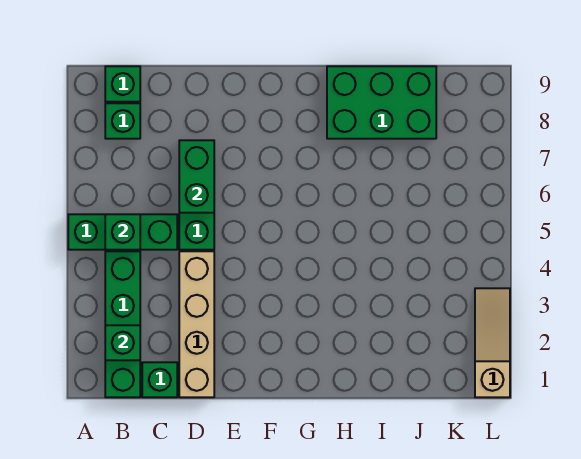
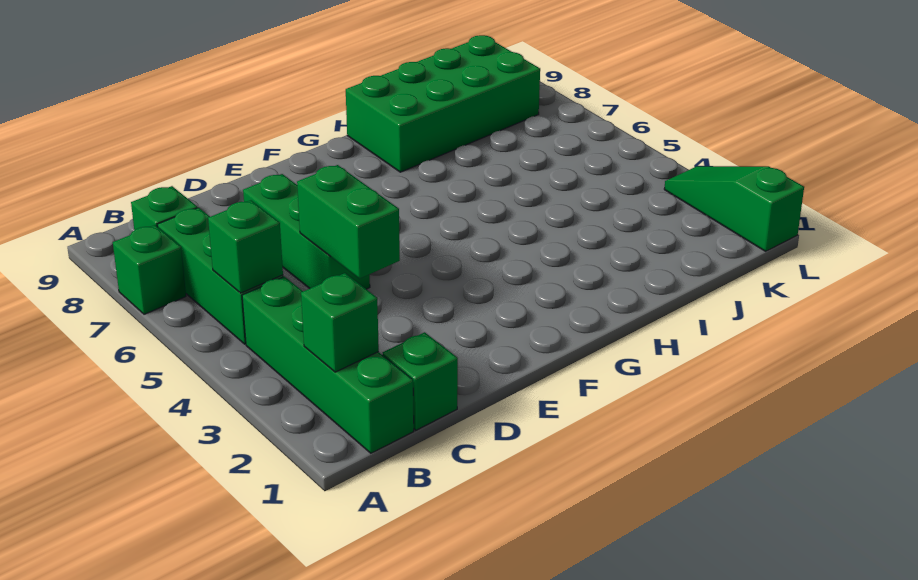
green brick A5:C5 level 1 -> green brick B5:B7 level 1
green brick B9 level 1 -> green brick A7 level 1
tan brick D1:D4 level 1 -> none
green brick D6:D7 level 2 -> green brick D4:D5 level 2
green brick H8:J9 level 1 -> green brick H8:K9 level 1
tan slope L1:L3 level 1 top 1 -> green slope L1:L3 level 1 top 1

